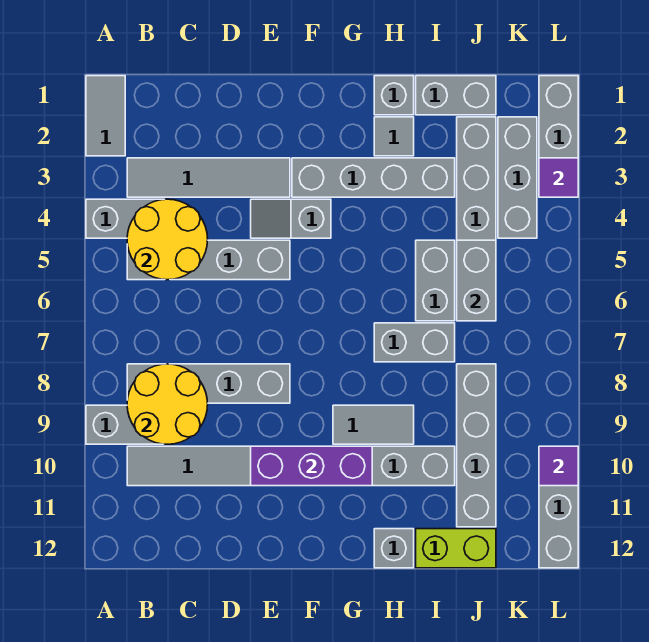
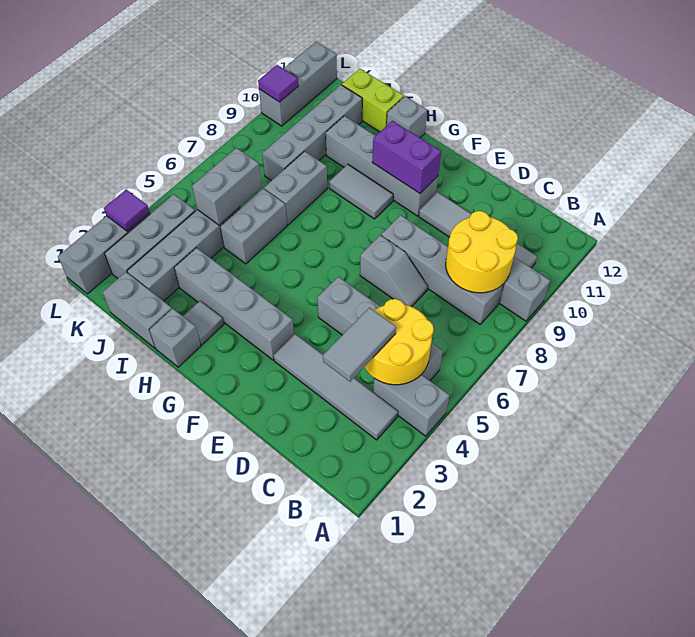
grey tile A1:A2 level 1 -> grey tile C3:C4 level 3
grey slope E4:F4 level 1 top F -> grey slope D7:E7 level 1 top E
purple brick E10:G10 level 2 -> purple brick F10:G10 level 2
grey brick H7:I7 level 1 -> grey brick I7:I8 level 1

